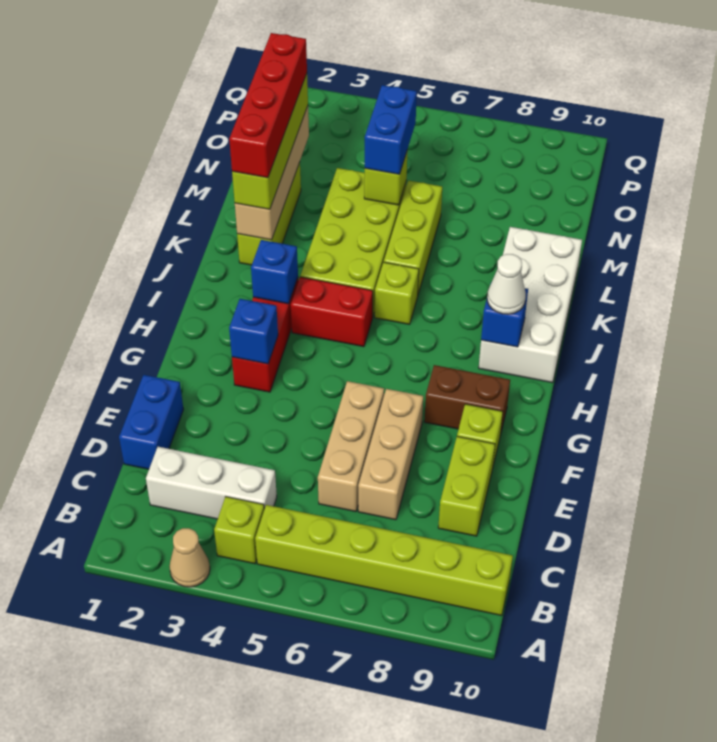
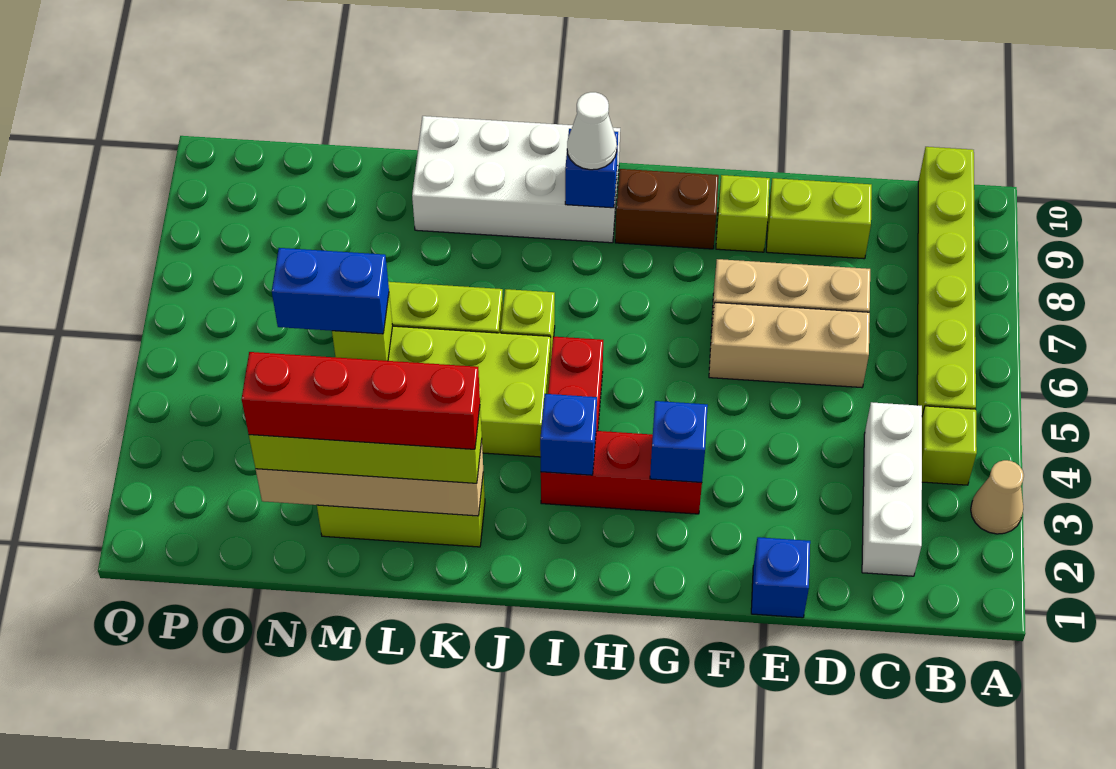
blue brick D1:E1 level 1 -> blue brick E1 level 1
brown brick G8:G9 level 1 -> brown brick G9:H9 level 1

